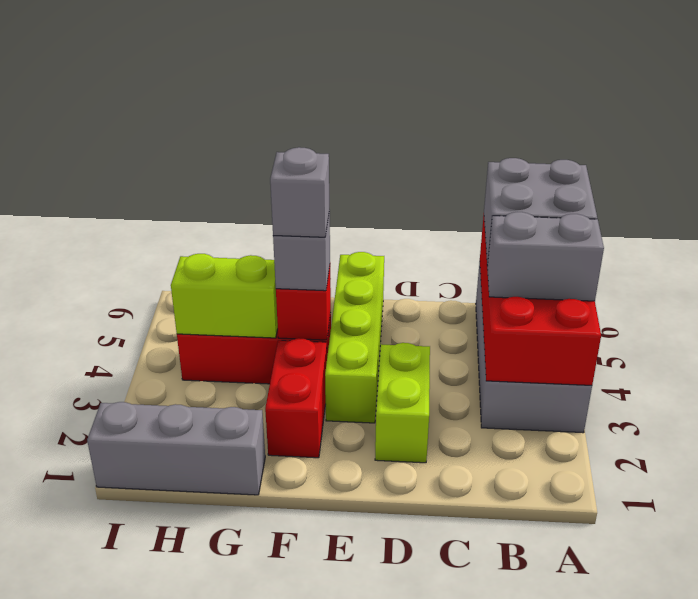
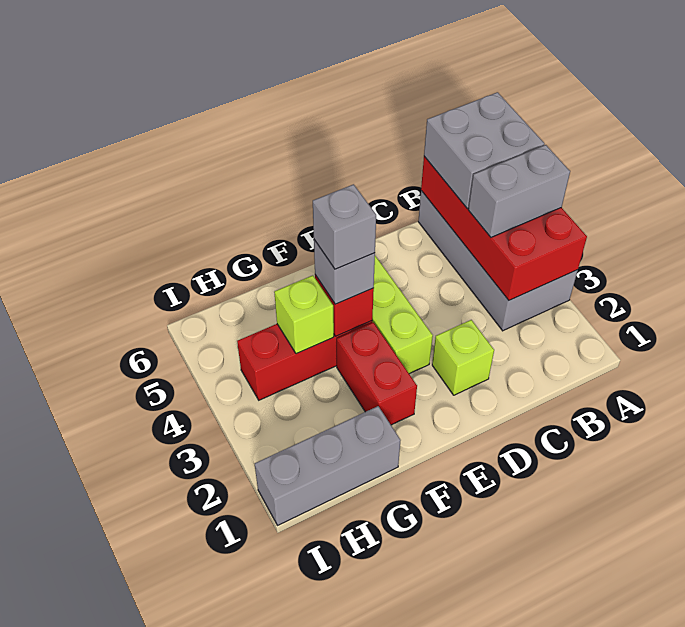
lime brick D2:D3 level 1 -> lime brick D2 level 1
lime brick G4:H4 level 2 -> lime brick G4 level 2

